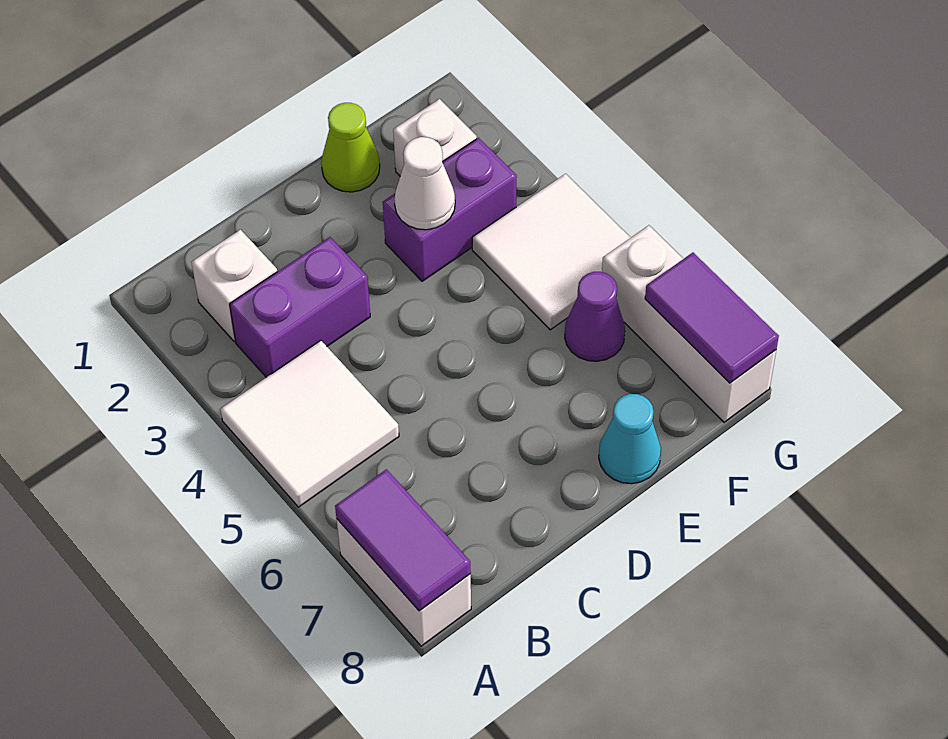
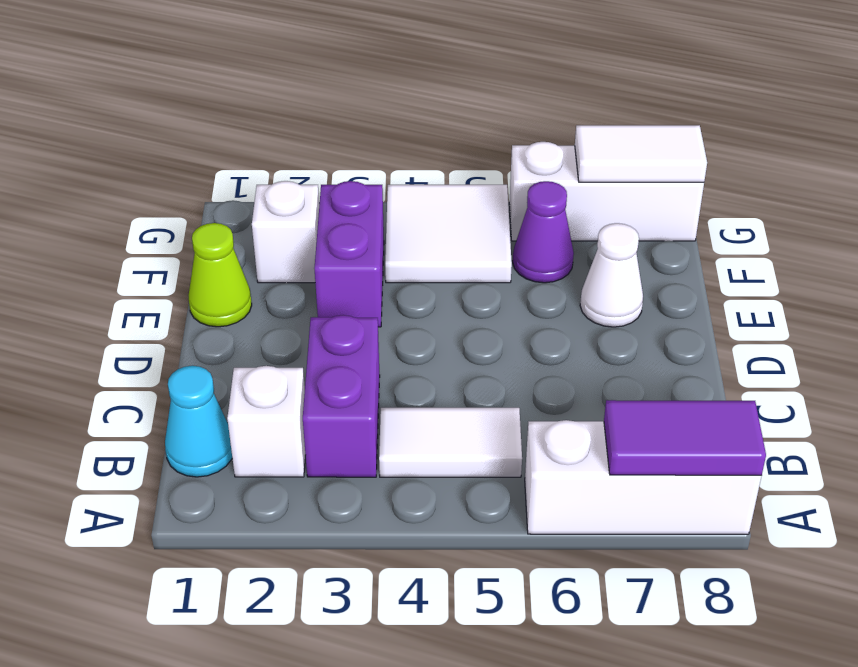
white tile A4:B5 level 1 -> white tile B4:B5 level 1
white brick A7:A8 level 1 -> white brick A6:A8 level 1
white cone E3 level 2 -> white cone E7 level 1
cyan cone E8 level 1 -> cyan cone B1 level 1
purple tile G7:G8 level 2 -> white tile G7:G8 level 2

